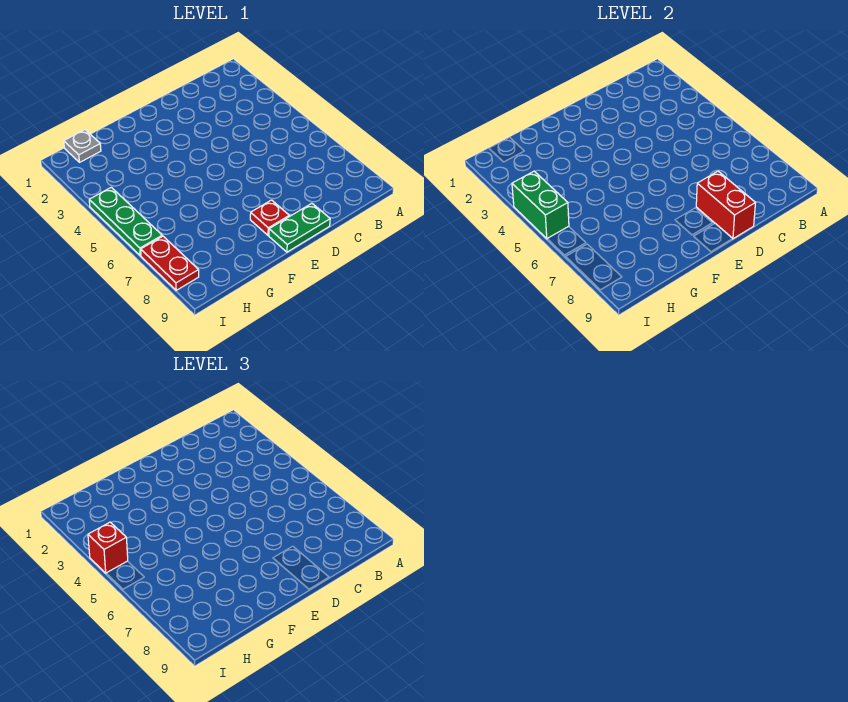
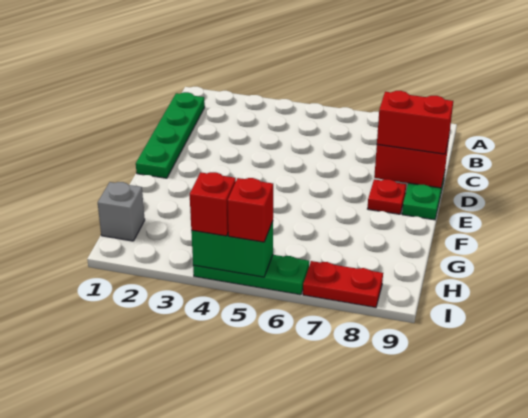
none -> green plate B1:E1 level 1
none -> red brick D8:D9 level 3
grey plate H1 level 1 -> grey brick H1 level 1
none -> red brick I5 level 3

